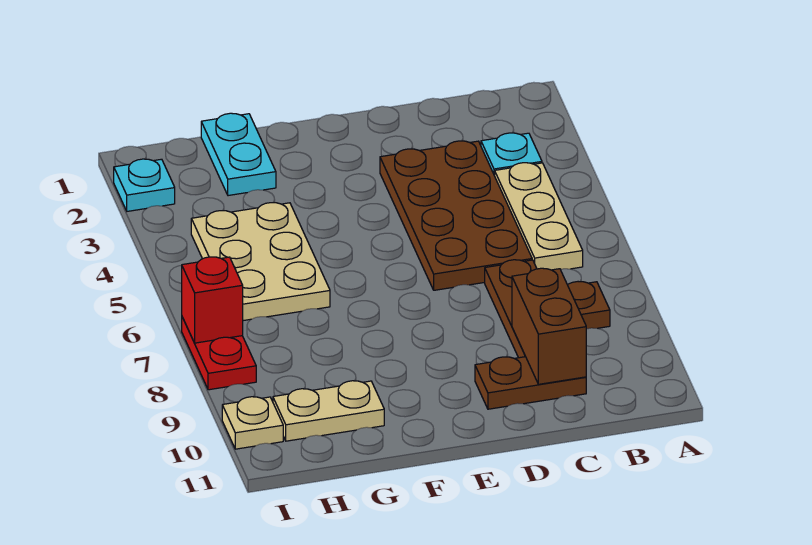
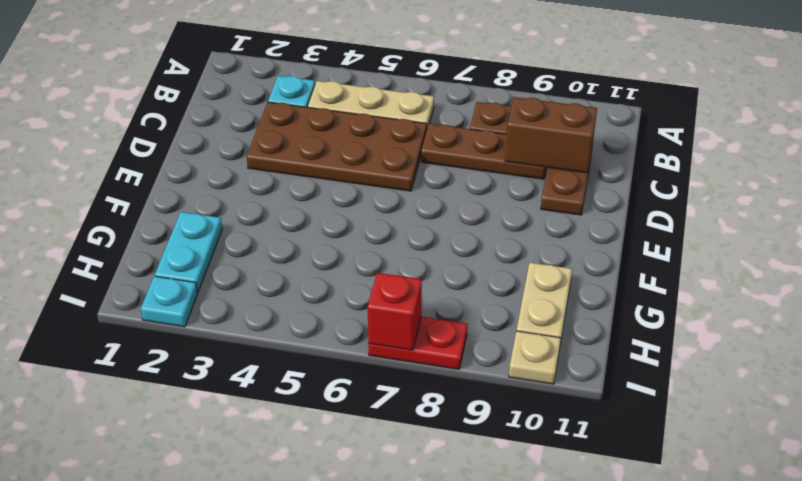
cyan plate G1:G2 level 1 -> cyan plate G2:H2 level 1
tan plate G4:H6 level 1 -> none

